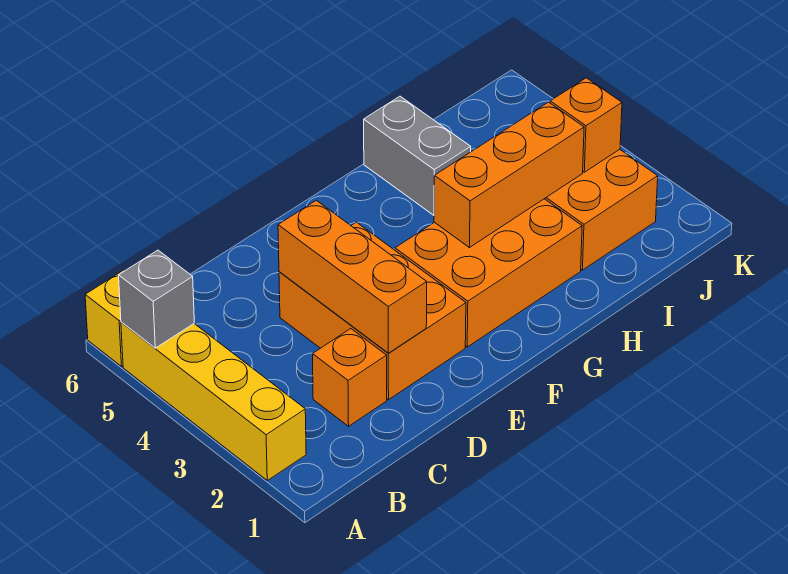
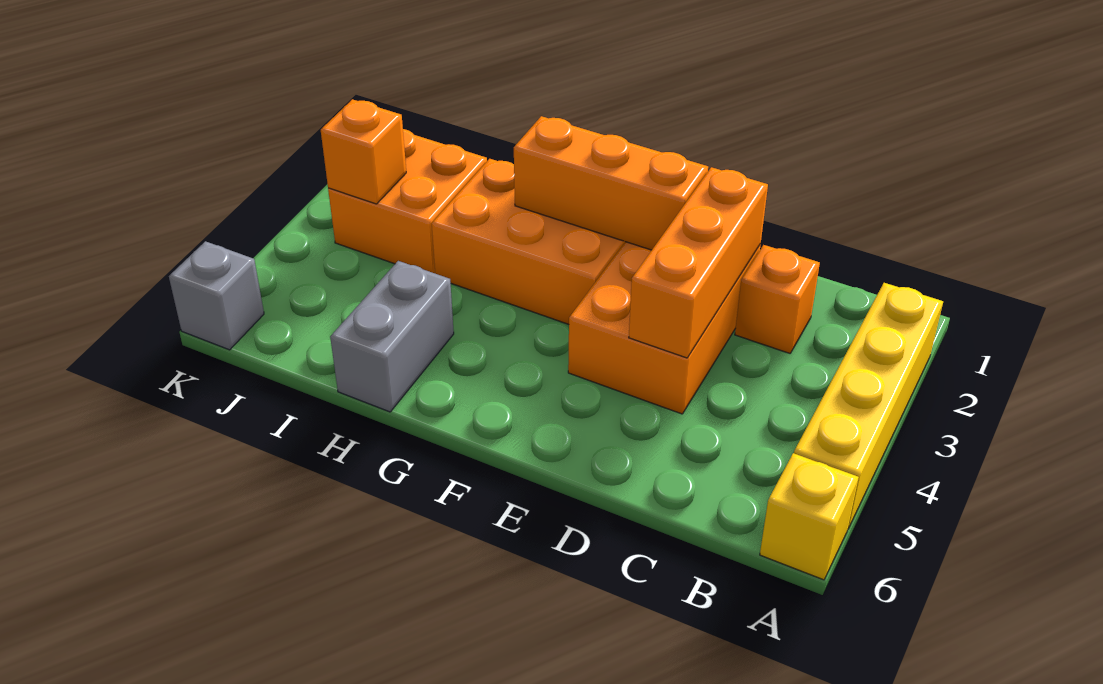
grey brick A5 level 2 -> grey brick K6 level 1
orange brick G3:I3 level 2 -> orange brick E2:G2 level 2

